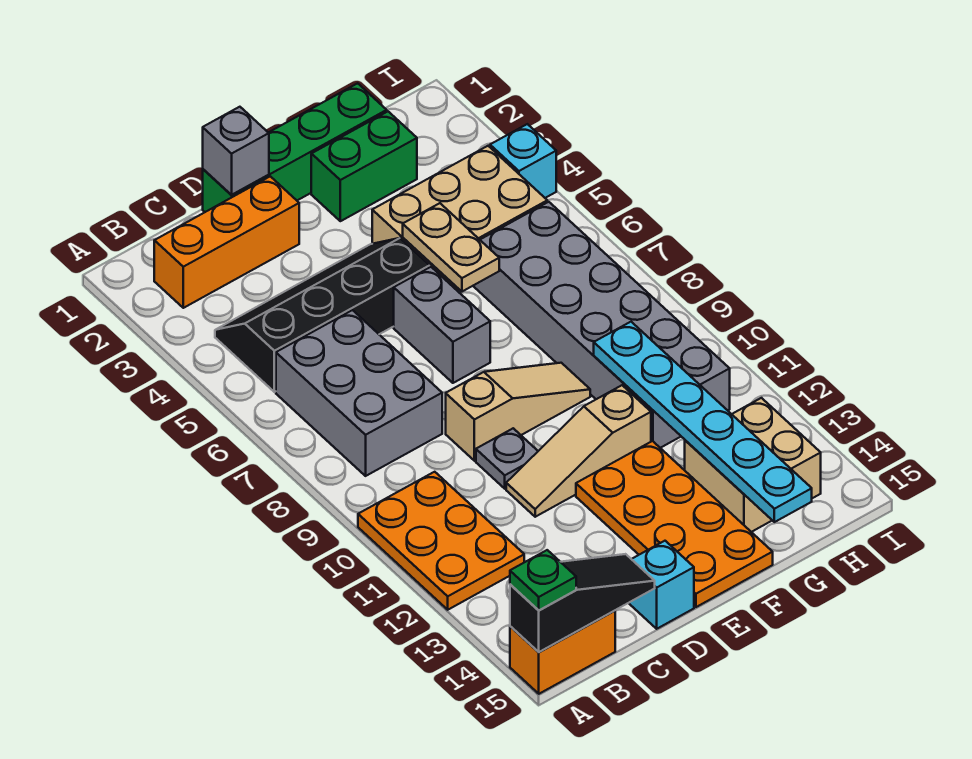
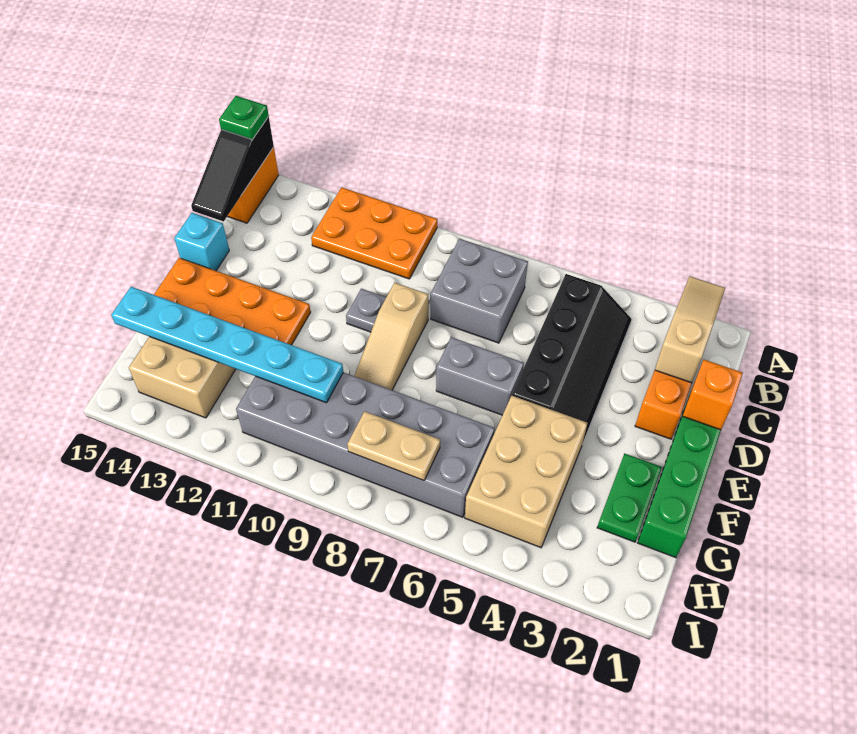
grey brick B6:C8 level 1 -> grey brick B7:C8 level 1
grey brick D1 level 2 -> orange brick D1 level 2
tan slope D11:F11 level 1 top F -> tan slope A2:C2 level 2 top C
green brick F2:G2 level 1 -> green plate F2:G2 level 1
tan plate F5:F6 level 2 -> tan plate H7:H8 level 2
cyan brick I4 level 1 -> none

